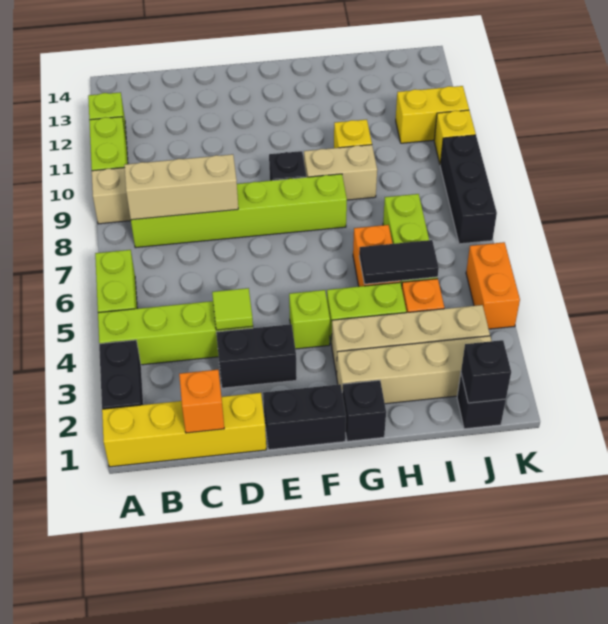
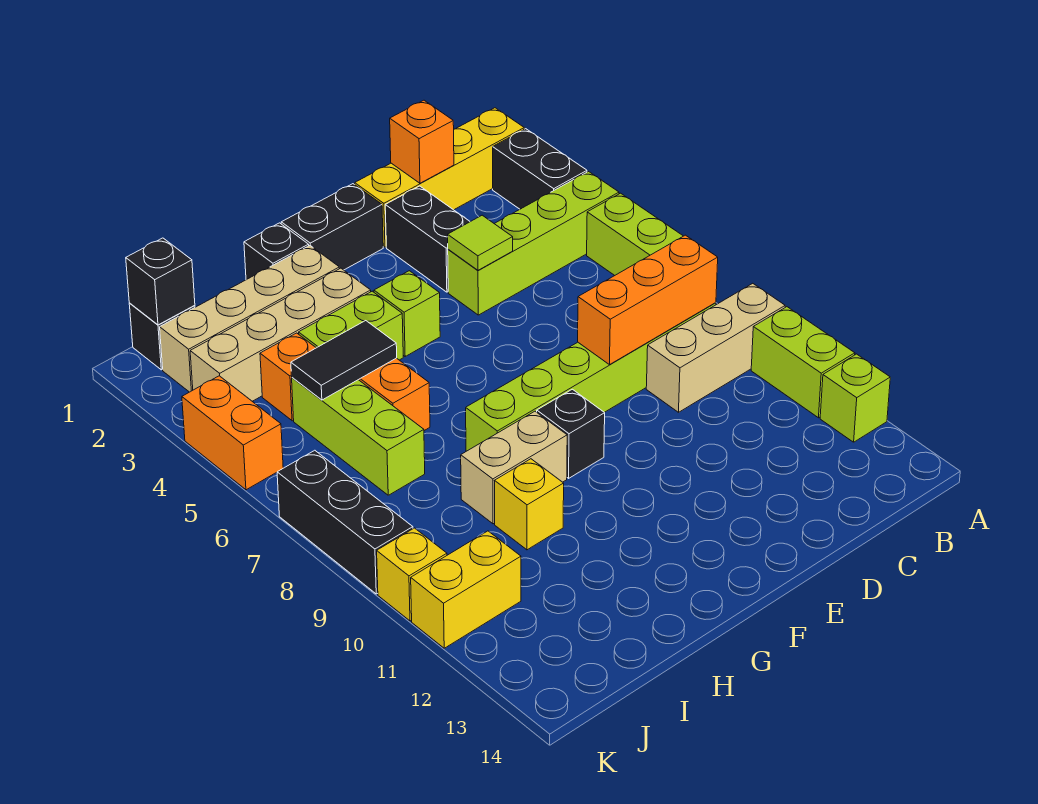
tan brick B8:D8 level 2 -> orange brick B8:D8 level 2
black brick D3:E3 level 1 -> black brick D2:D3 level 1

